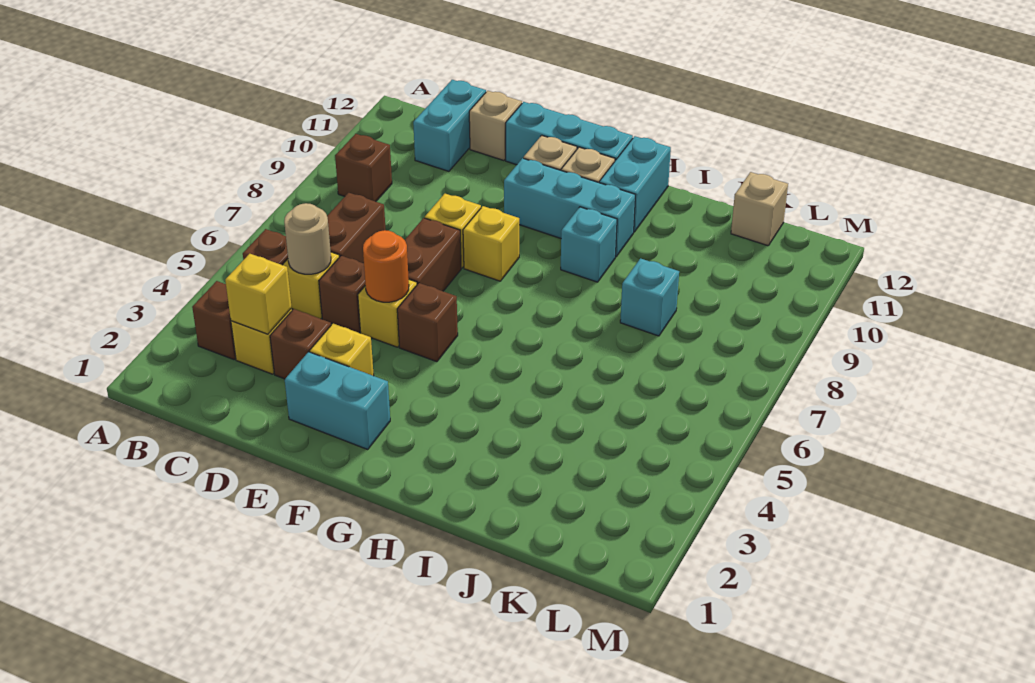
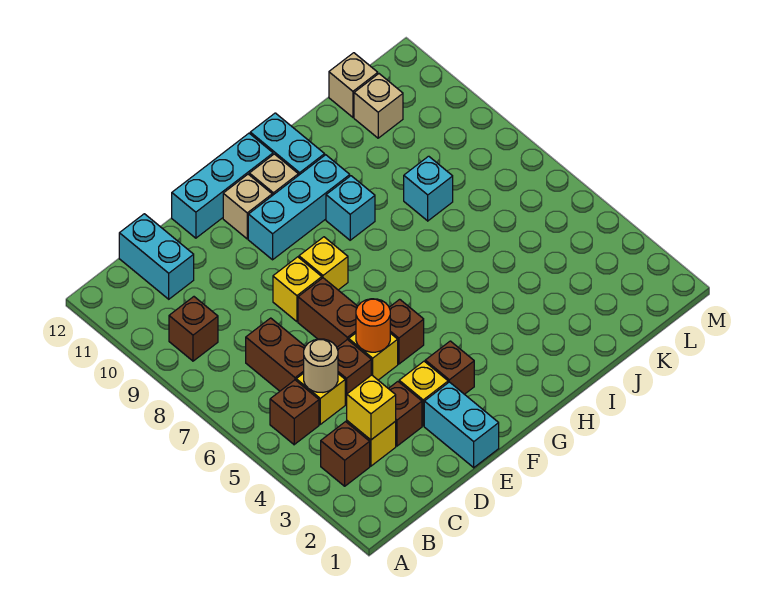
tan brick D12 level 1 -> tan brick K11 level 1
cyan brick E2:F2 level 1 -> cyan brick E1:E2 level 1
none -> brown brick F3 level 1

